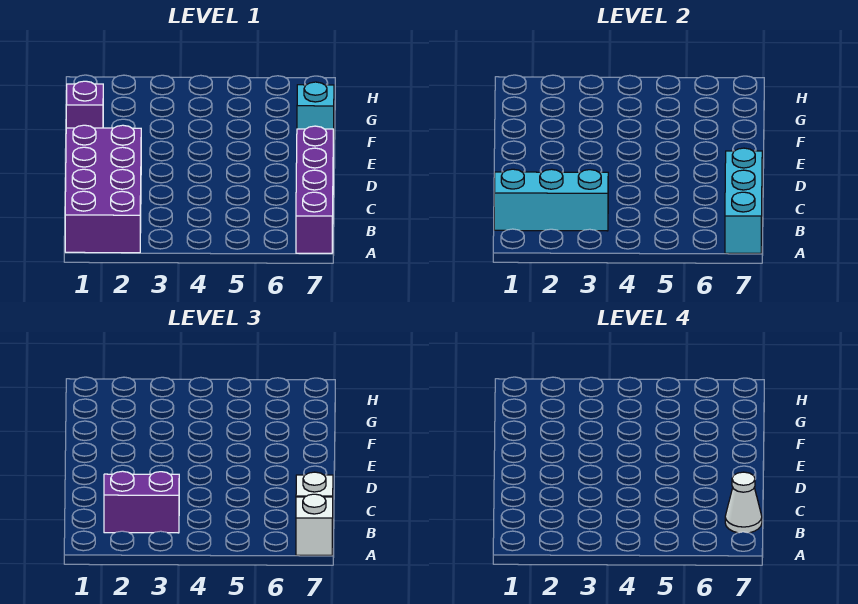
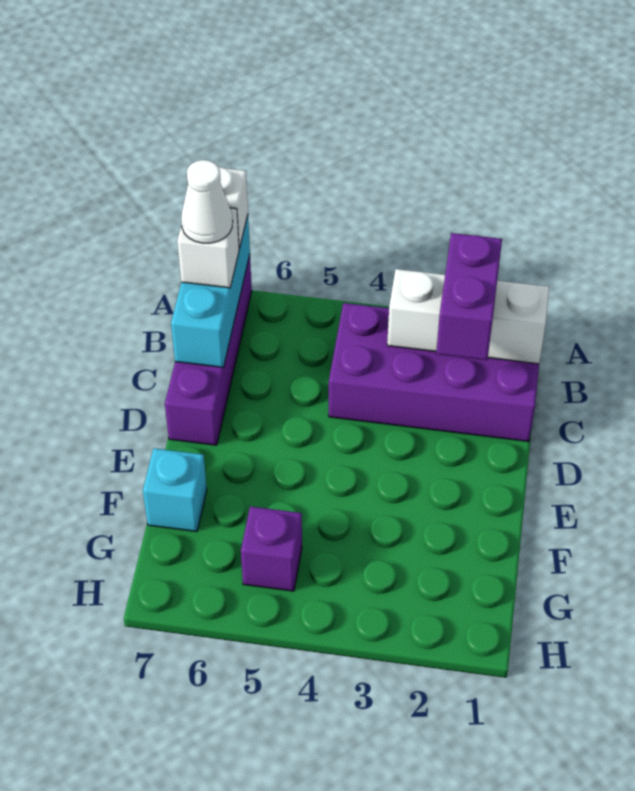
purple brick A1:D2 level 1 -> purple brick B1:C4 level 1
cyan brick B1:B3 level 2 -> white brick B1:B3 level 2
purple brick B2:B3 level 3 -> purple brick B2:C2 level 3
purple brick F1 level 1 -> purple brick G5 level 1

